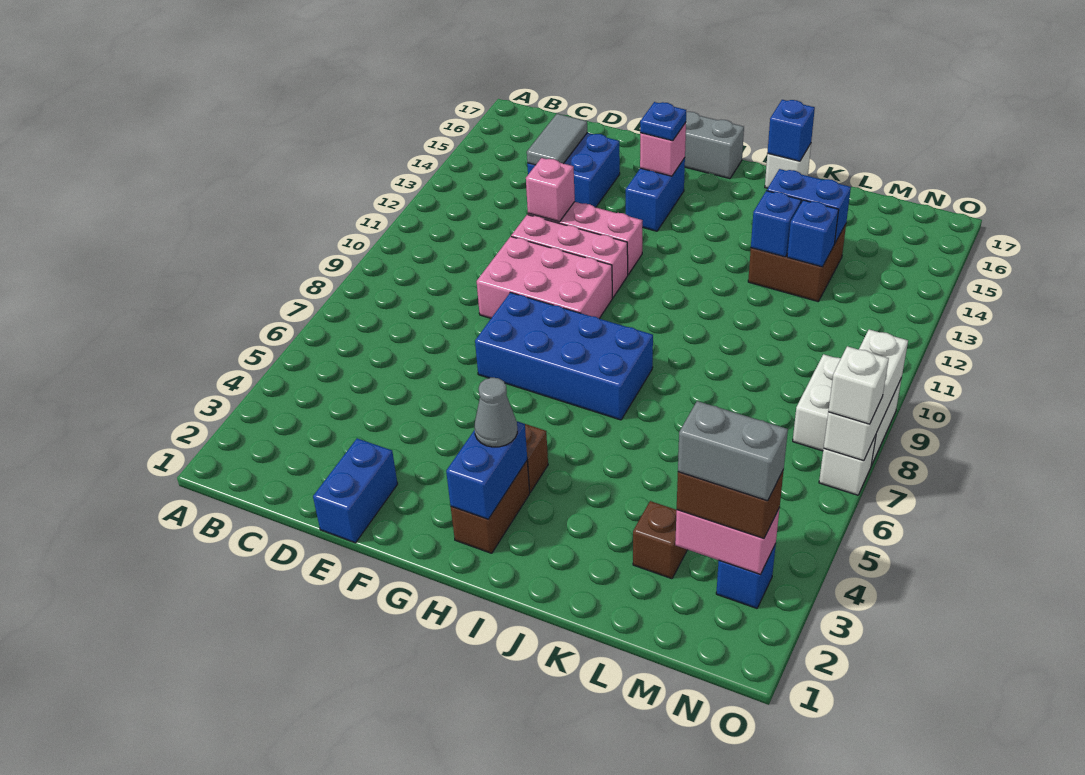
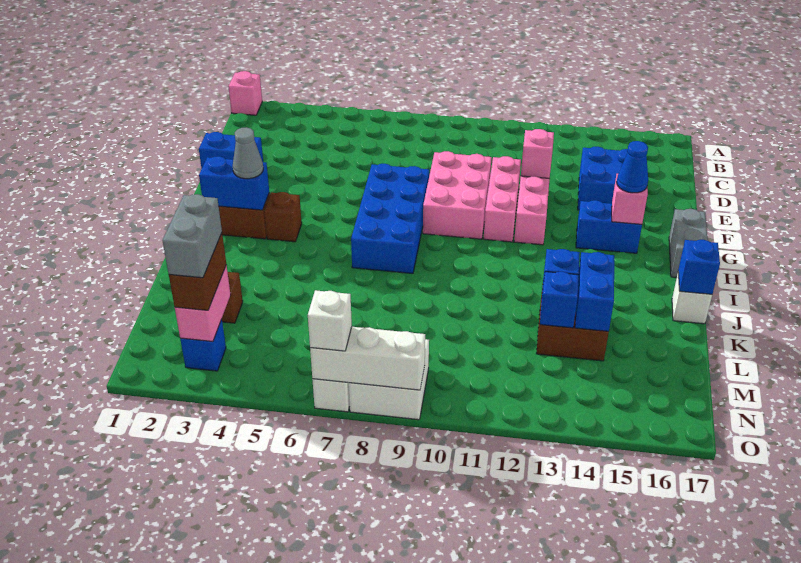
none -> pink brick A1 level 1
grey tile D14:D15 level 2 -> none
blue plate G15 level 3 -> blue cone G15 level 3

